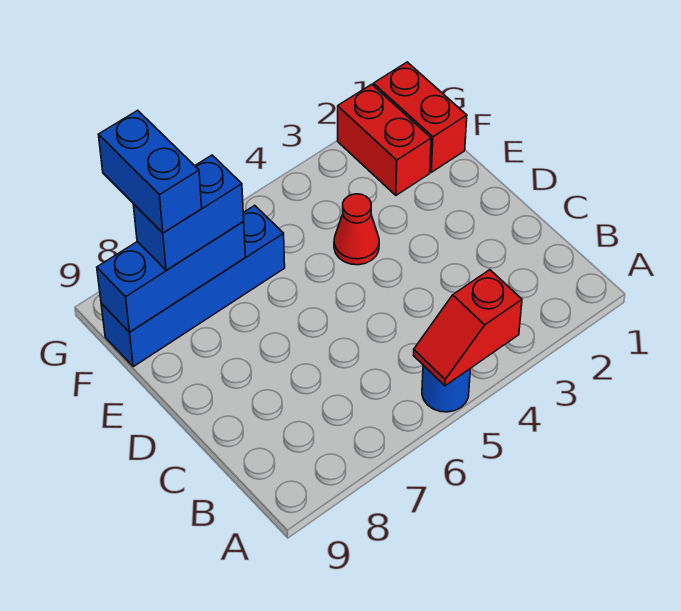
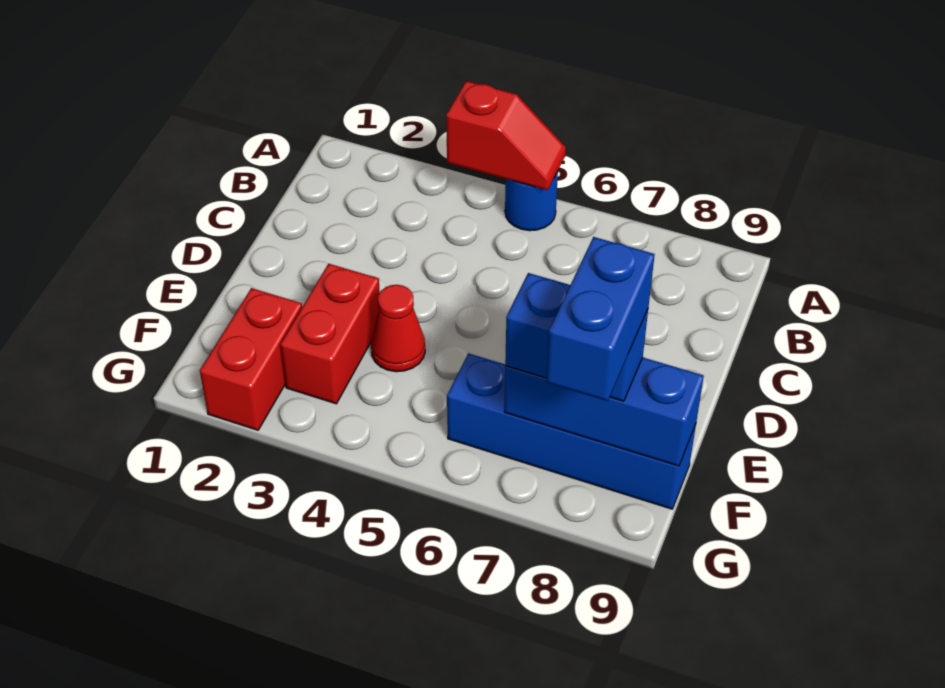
red brick F1:G1 level 1 -> red brick E3:F3 level 1

